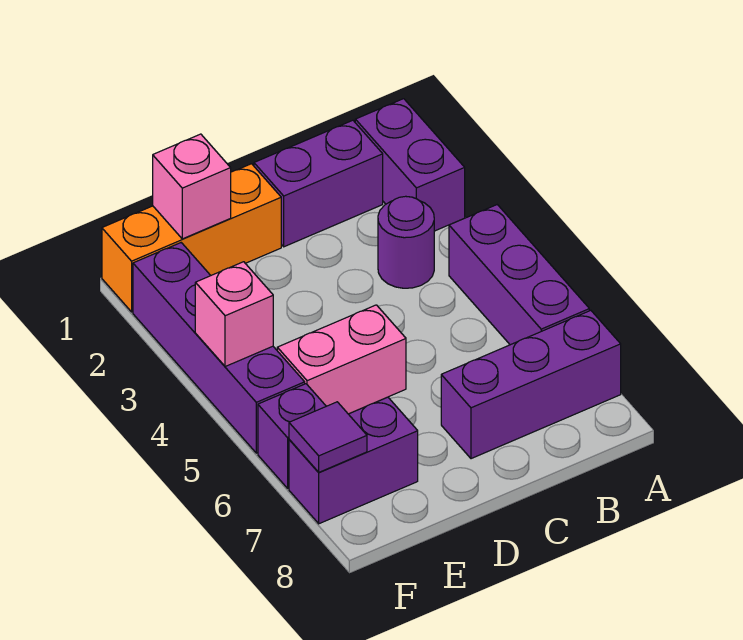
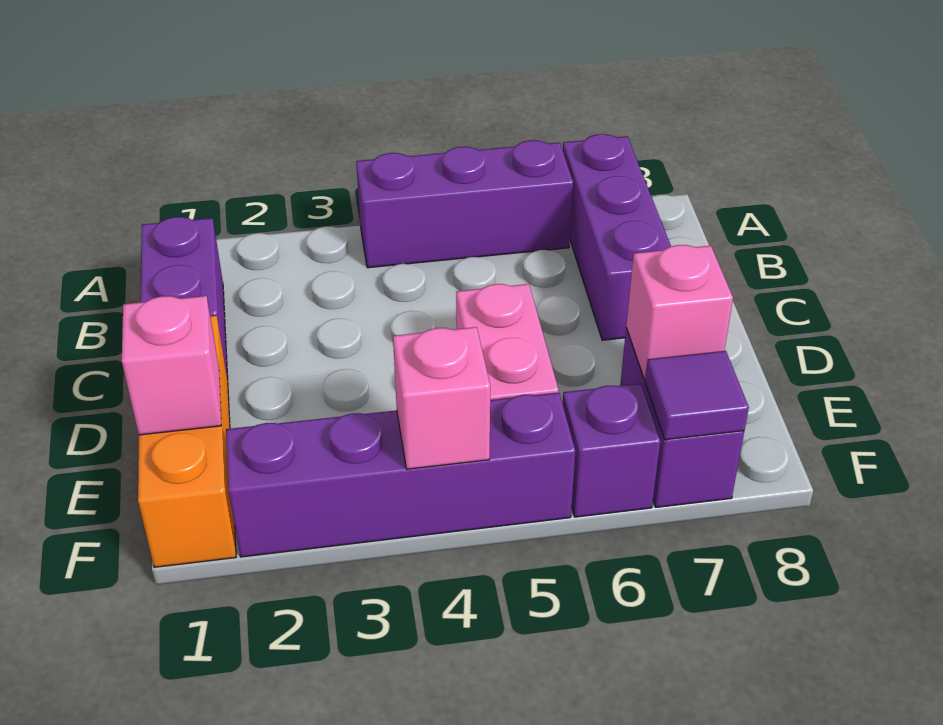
purple brick A1:A2 level 1 -> none
purple round brick B3 level 1 -> none
none -> pink brick E7 level 2

